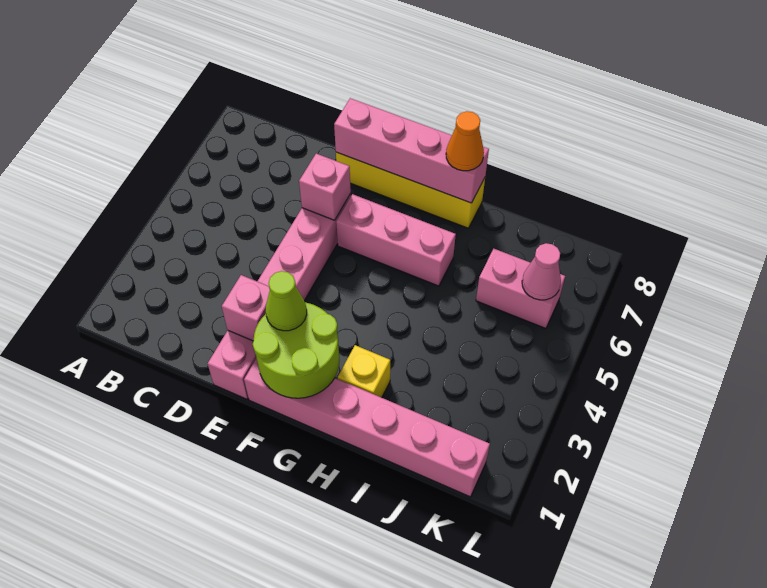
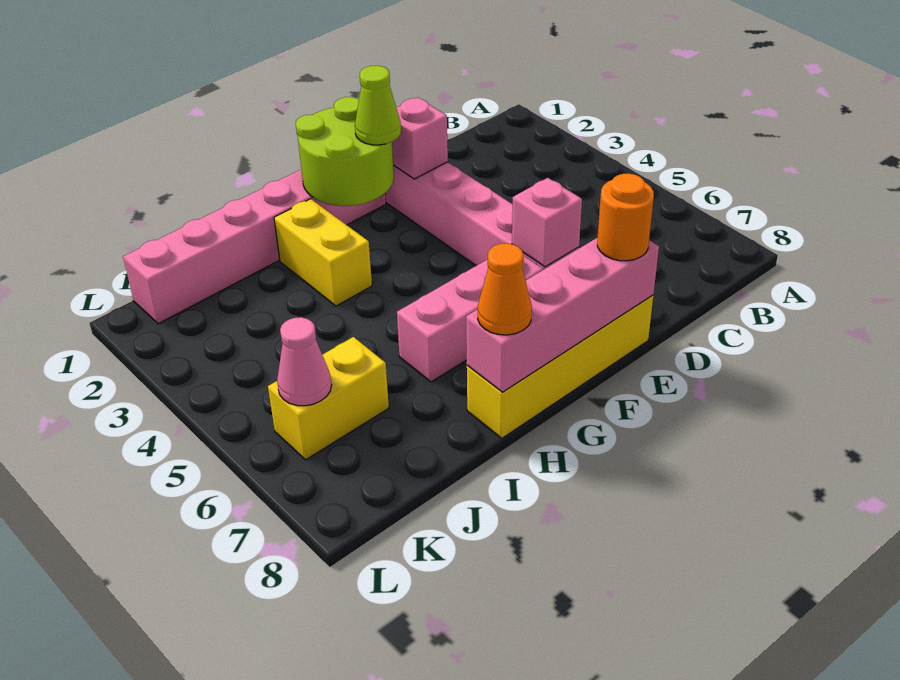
none -> orange round brick E8 level 3
yellow brick H2 level 1 -> yellow brick H2:H3 level 1
pink brick J6:K6 level 1 -> yellow brick J6:K6 level 1

